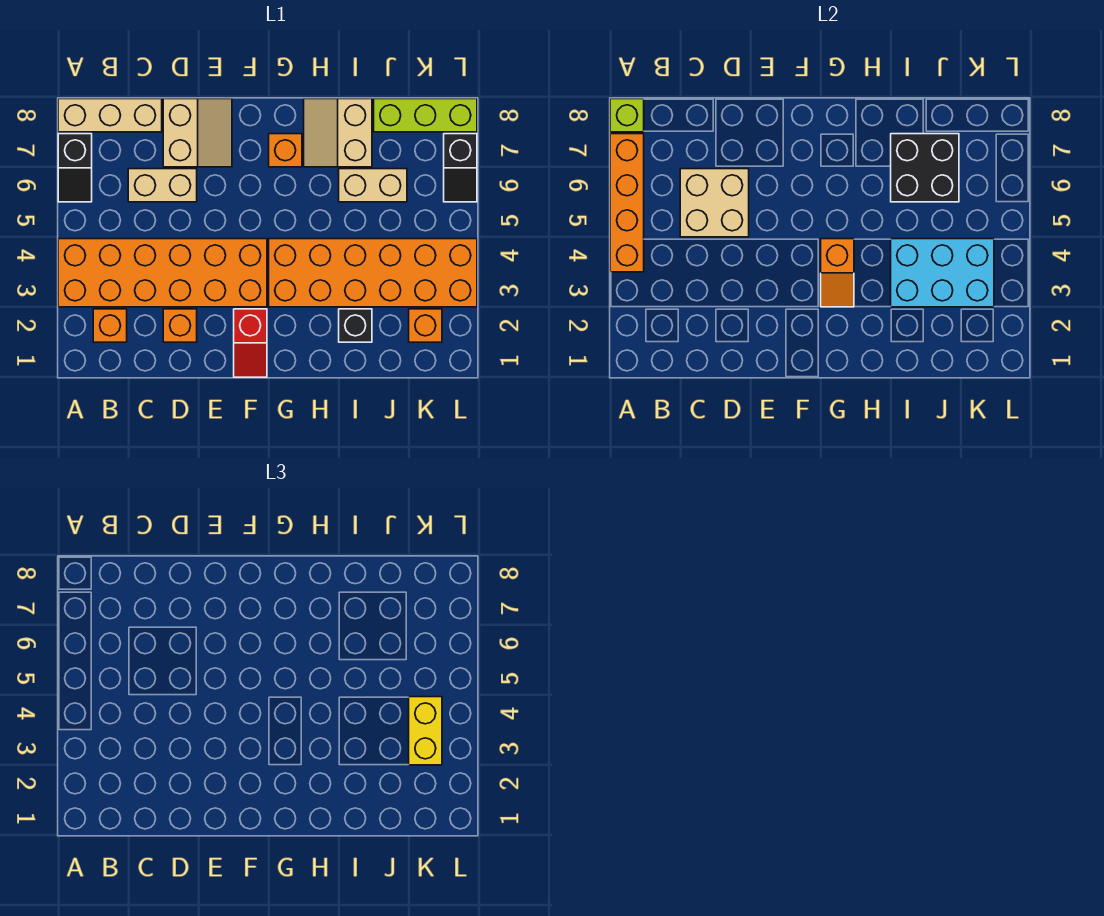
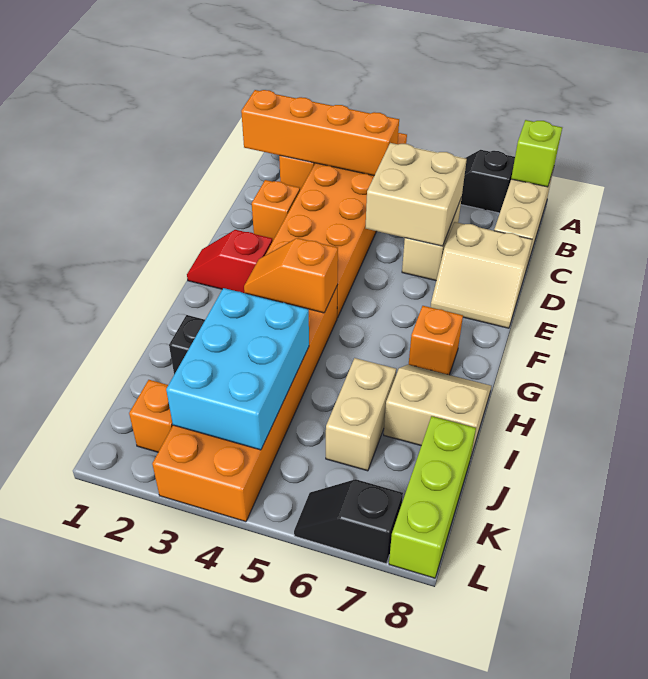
orange brick A4:A7 level 2 -> orange brick B1:B4 level 2
black brick I6:J7 level 2 -> none
yellow brick K3:K4 level 3 -> none

